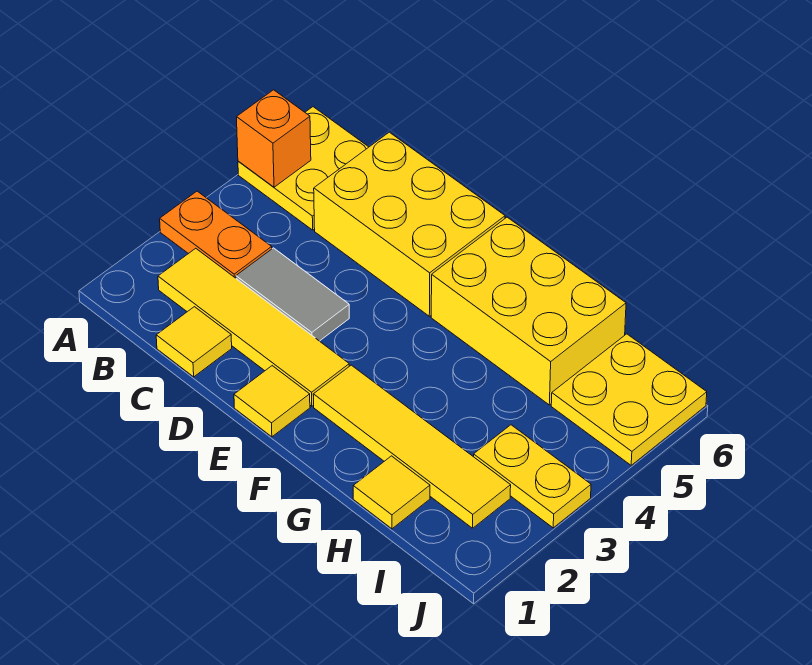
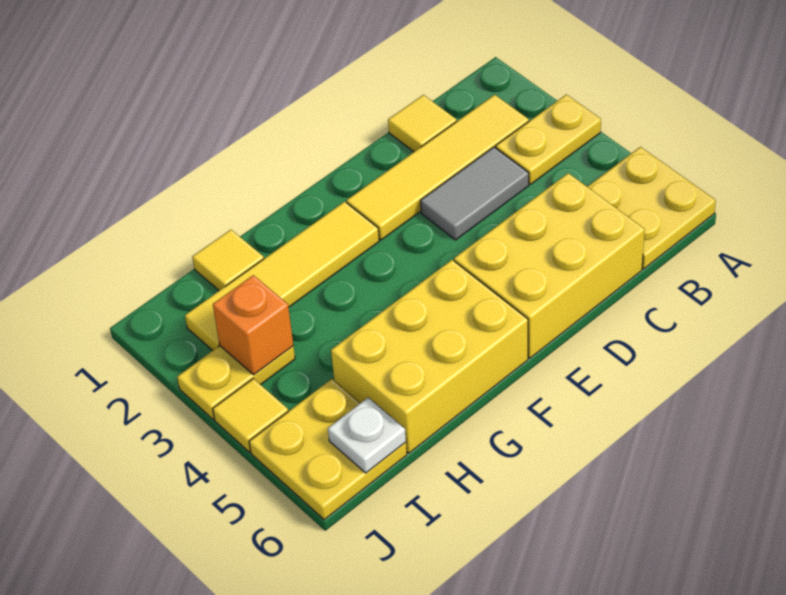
orange plate A3:B3 level 1 -> yellow plate A3:B3 level 1
orange brick A5 level 2 -> orange brick I3 level 2
yellow tile E1 level 1 -> yellow tile J4 level 1
none -> white plate I6 level 2

